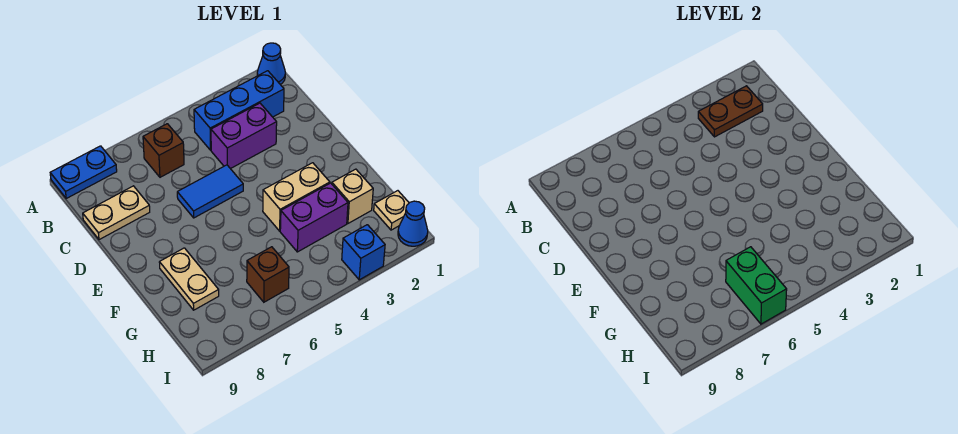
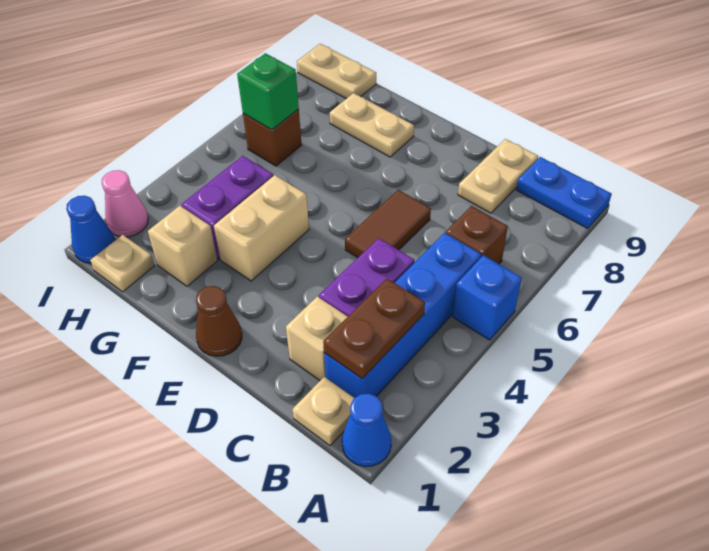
blue plate A8:A9 level 1 -> blue plate A9:B9 level 1
none -> tan plate B1 level 1
blue brick B2:B4 level 1 -> blue brick B2:B5 level 1
none -> tan brick C2 level 1
blue tile D5:D6 level 1 -> brown tile D5:D6 level 1
none -> brown cone E1 level 1
green brick H6:I6 level 2 -> green brick H6 level 2
none -> tan plate H9:I9 level 1
none -> pink cone I2 level 1
blue brick I3 level 1 -> blue brick A5 level 1

